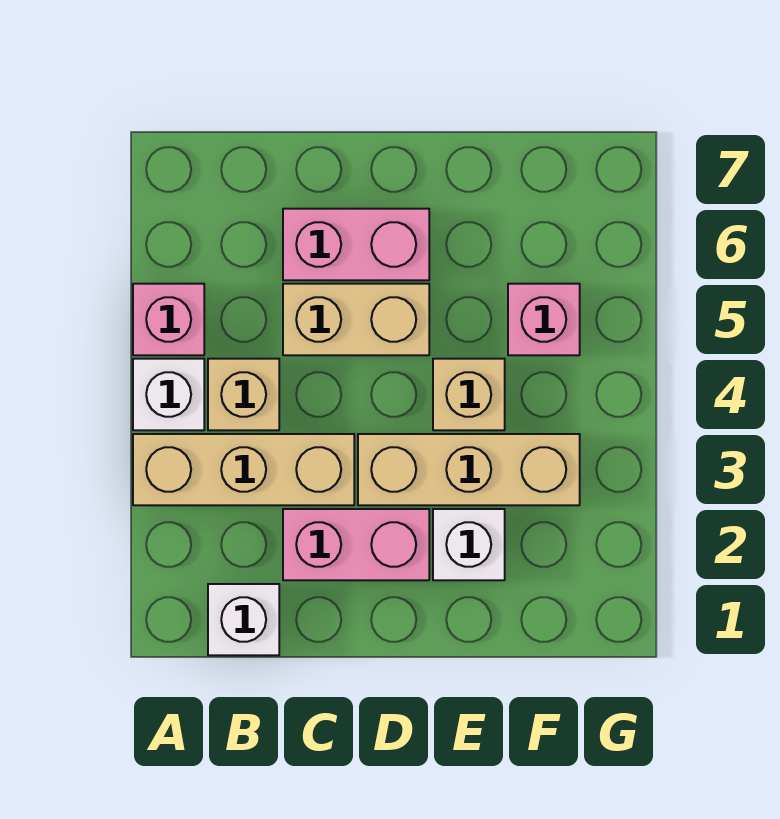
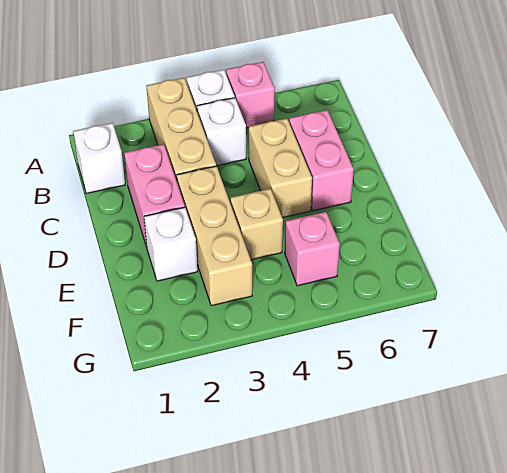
tan brick B4 level 1 -> white brick B4 level 1

